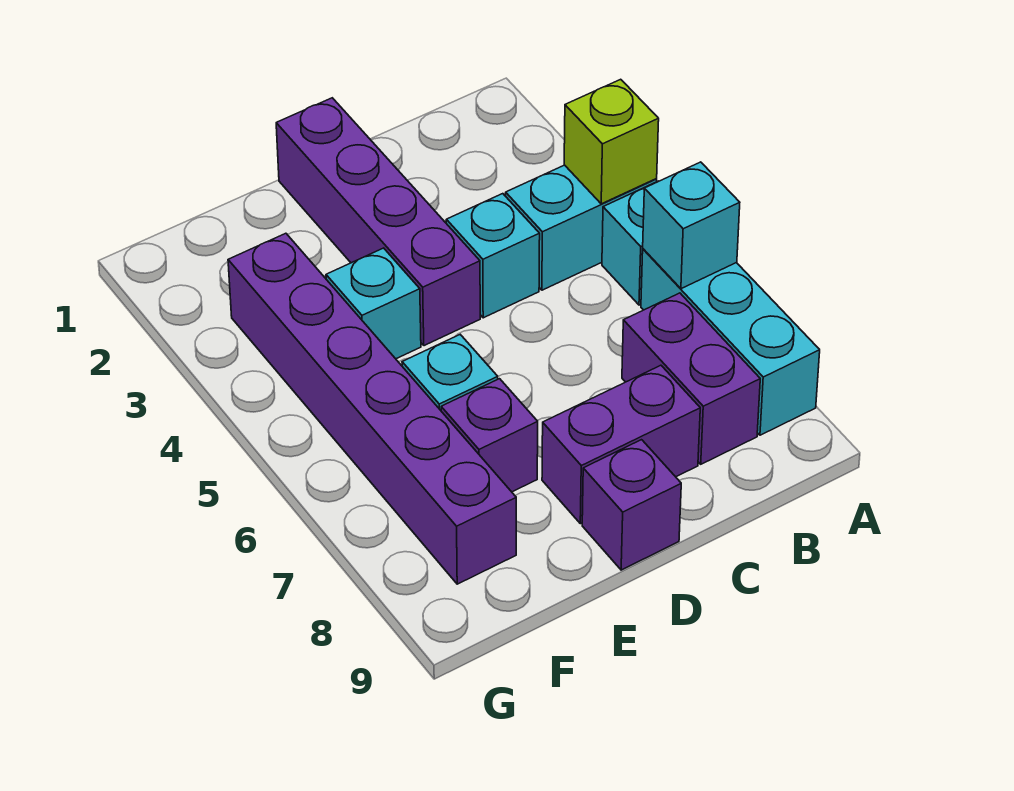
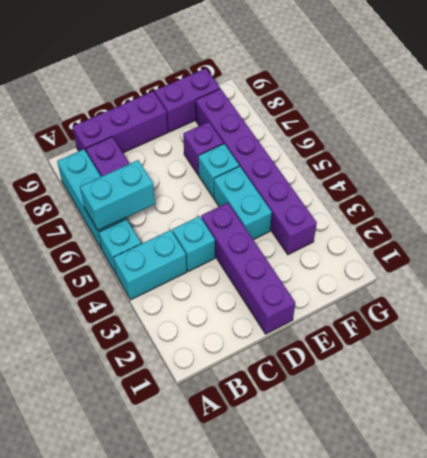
lime brick A4 level 2 -> none
cyan brick A6 level 2 -> cyan brick A6:B6 level 2
purple brick C8:D8 level 1 -> purple brick E9:F9 level 1
purple brick D9 level 1 -> purple brick B9:D9 level 1
cyan brick E4 level 1 -> cyan brick E4:E5 level 1

